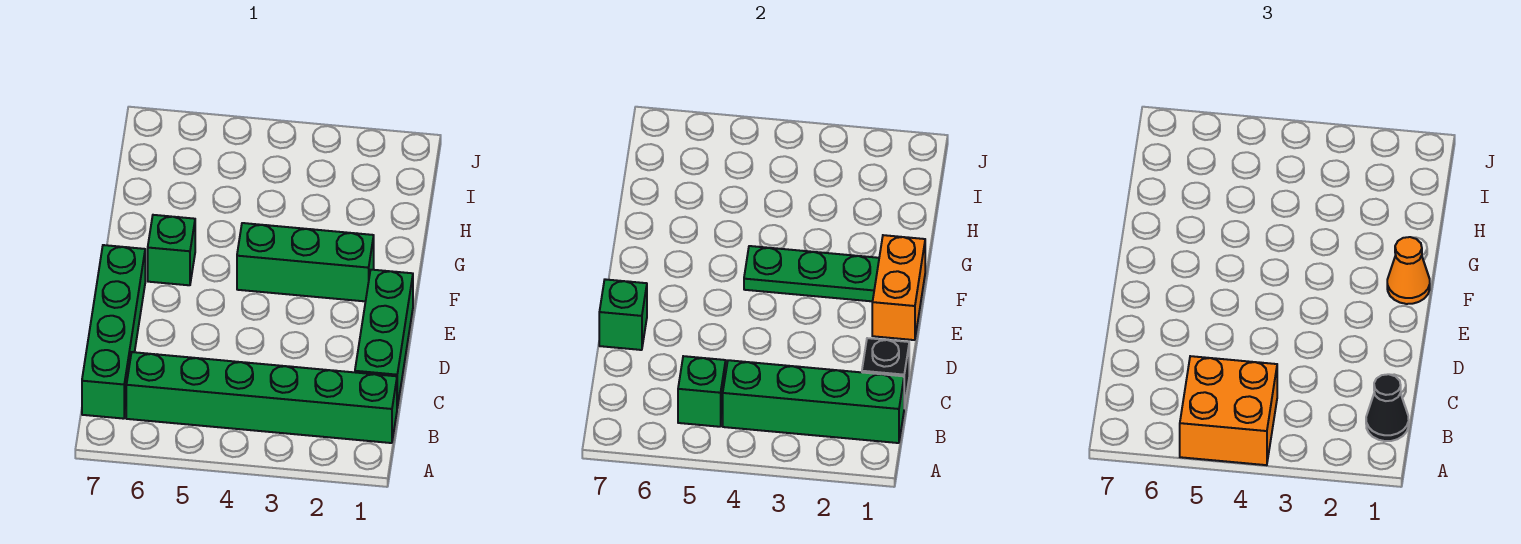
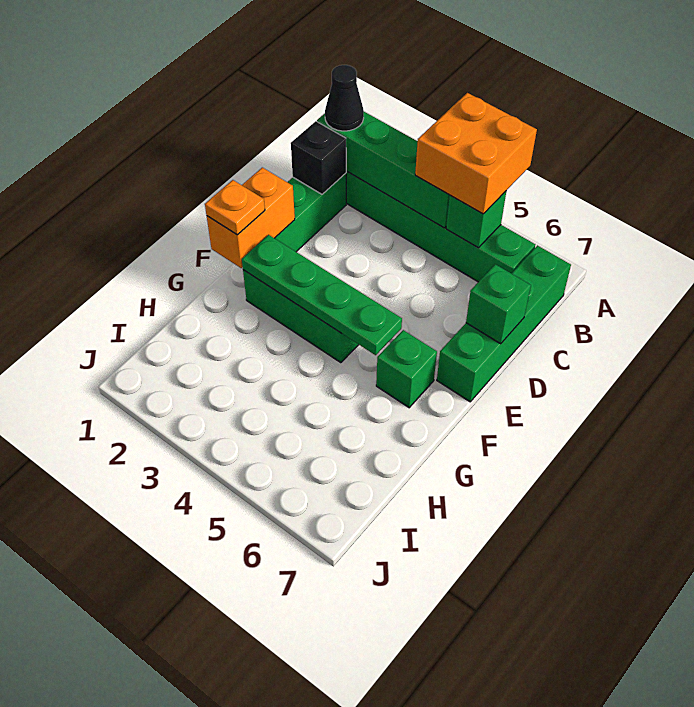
orange cone F1 level 3 -> orange plate F1 level 3
green plate F2:F4 level 2 -> green plate F2:F5 level 2

